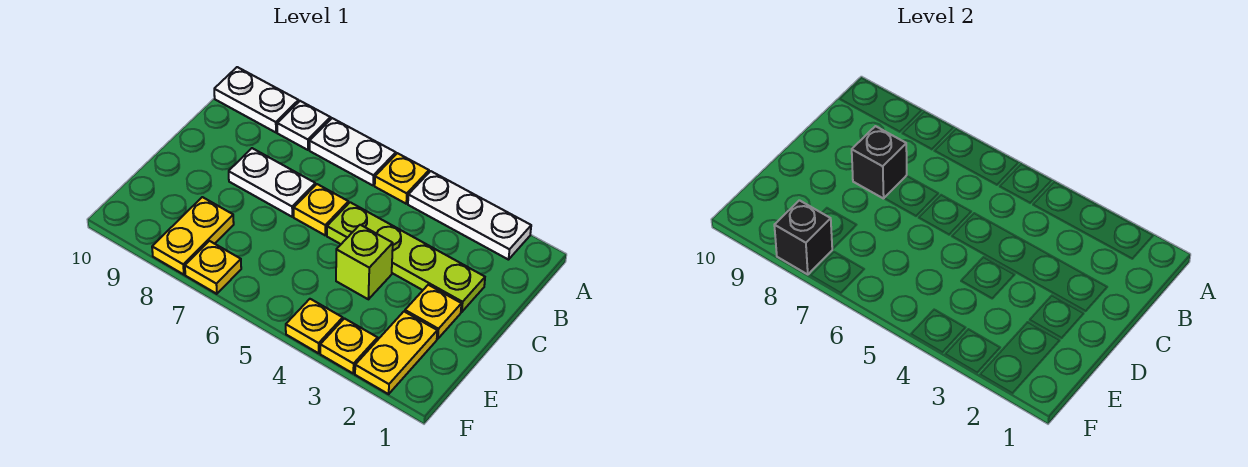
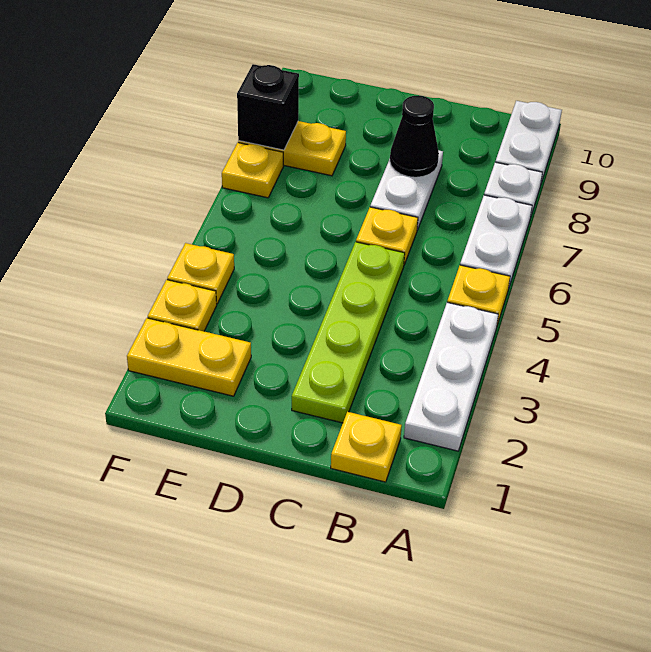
black brick C8 level 2 -> black cone C8 level 2
yellow plate D2 level 1 -> yellow plate B1 level 1
lime brick D4 level 1 -> none

